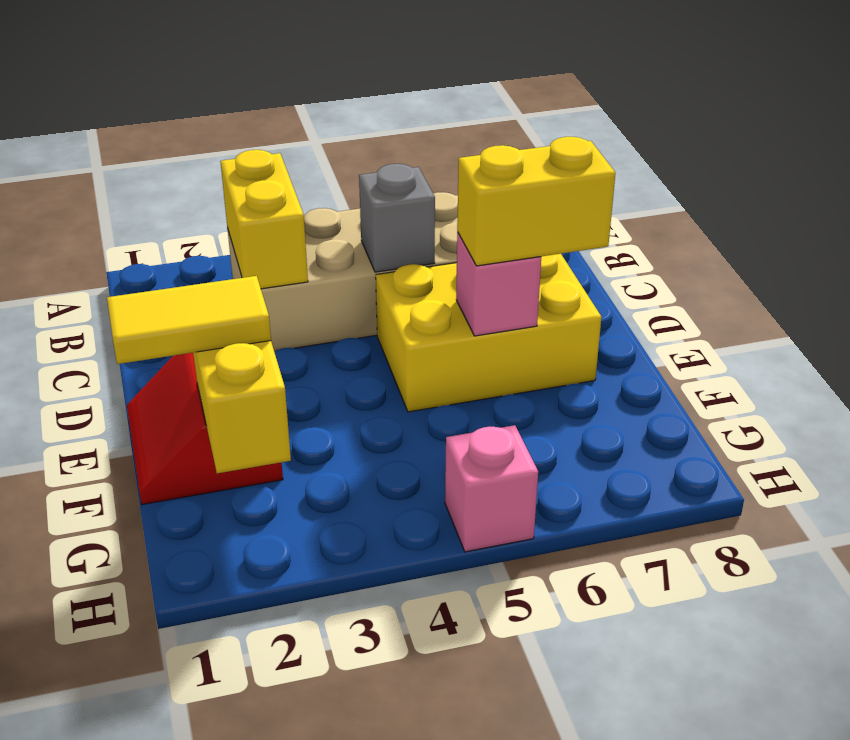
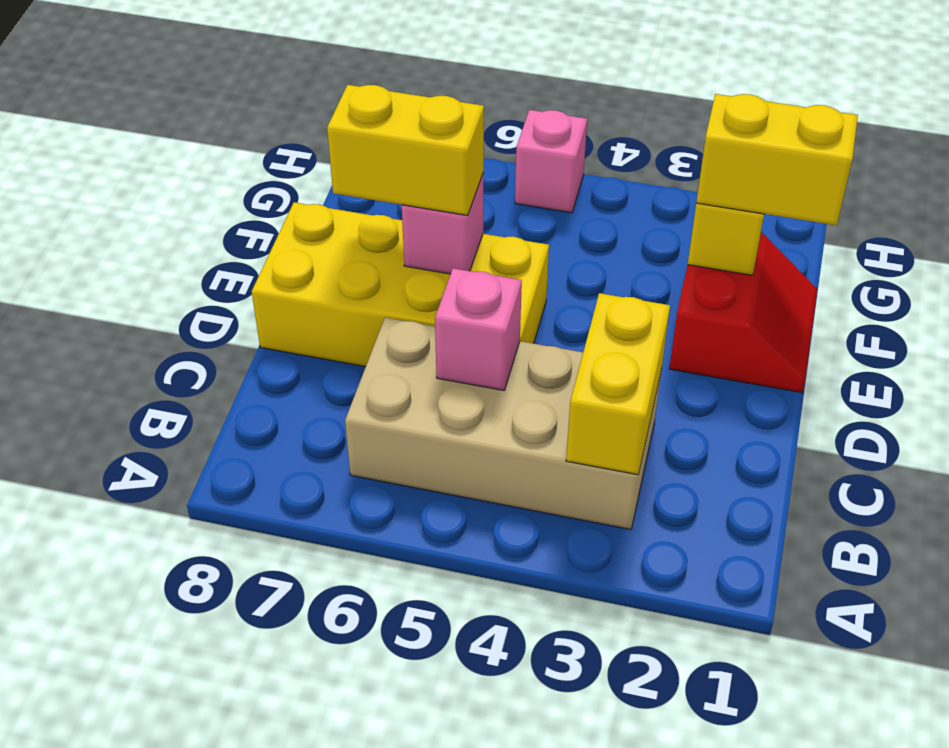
grey brick C5 level 2 -> pink brick C5 level 2
yellow brick D5:E7 level 1 -> yellow brick D5:E8 level 1
yellow tile F1:F2 level 3 -> yellow brick F1:F2 level 3

